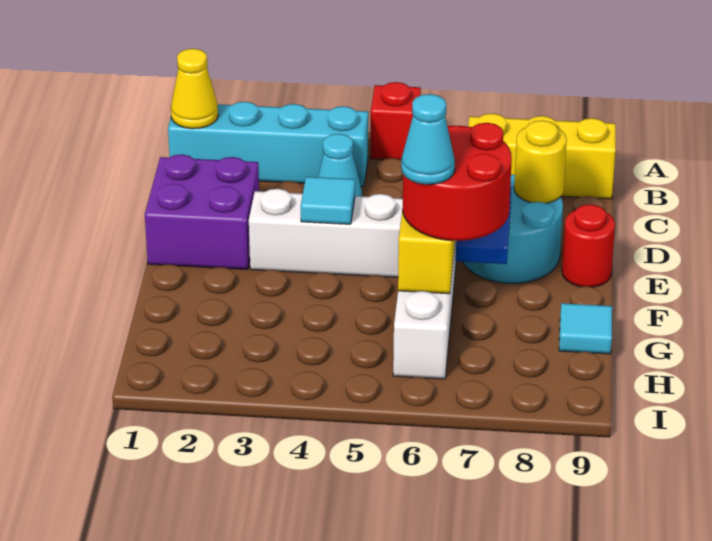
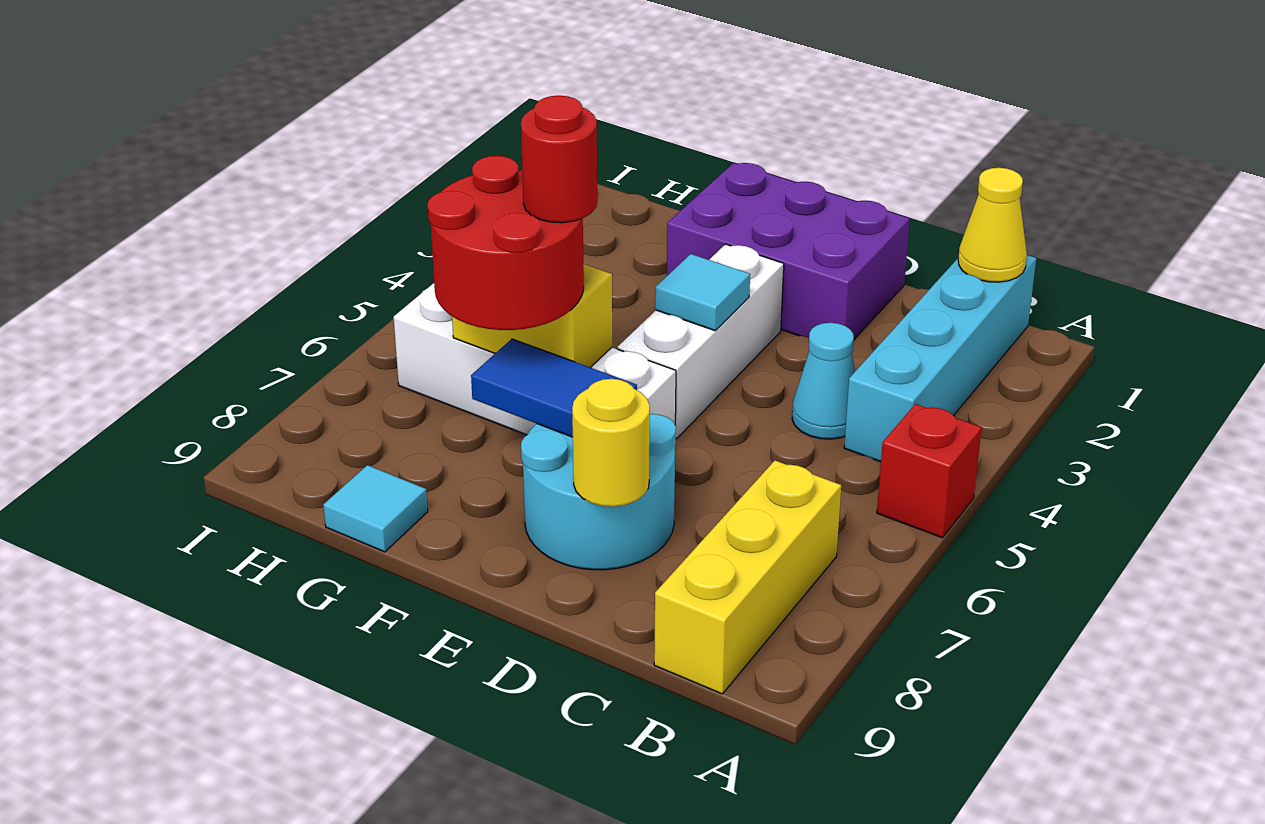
purple brick D1:E2 level 1 -> purple brick D1:F2 level 1
red round brick E9 level 1 -> red round brick F6 level 4
cyan cone G6 level 4 -> none

